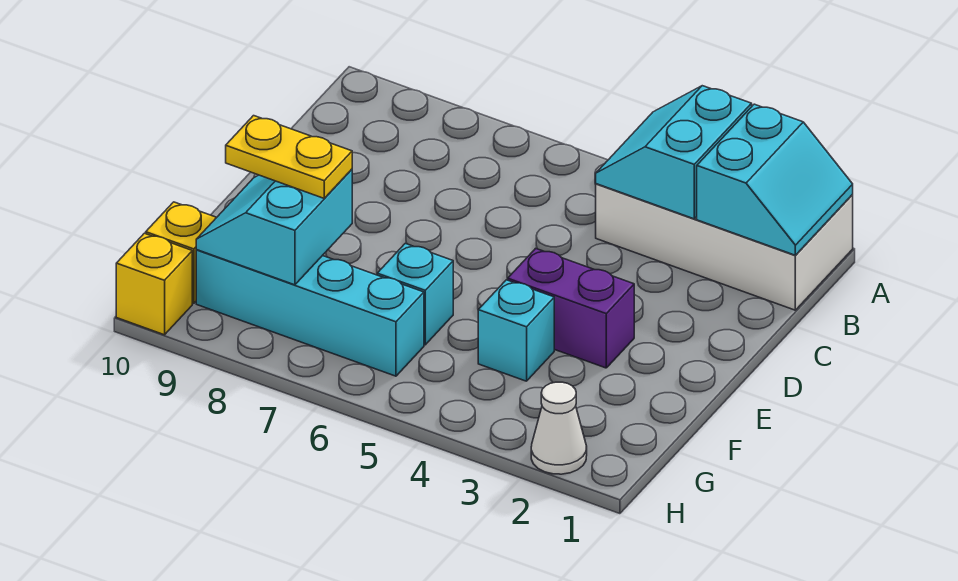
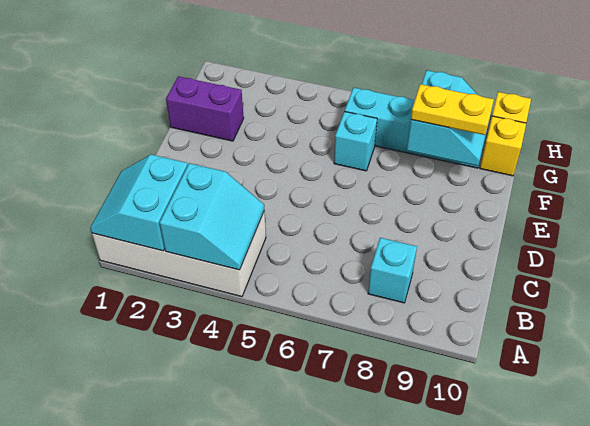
purple brick E3:E4 level 1 -> purple brick F1:F2 level 1
cyan brick F4 level 1 -> cyan brick B8 level 1
white cone H2 level 1 -> none

